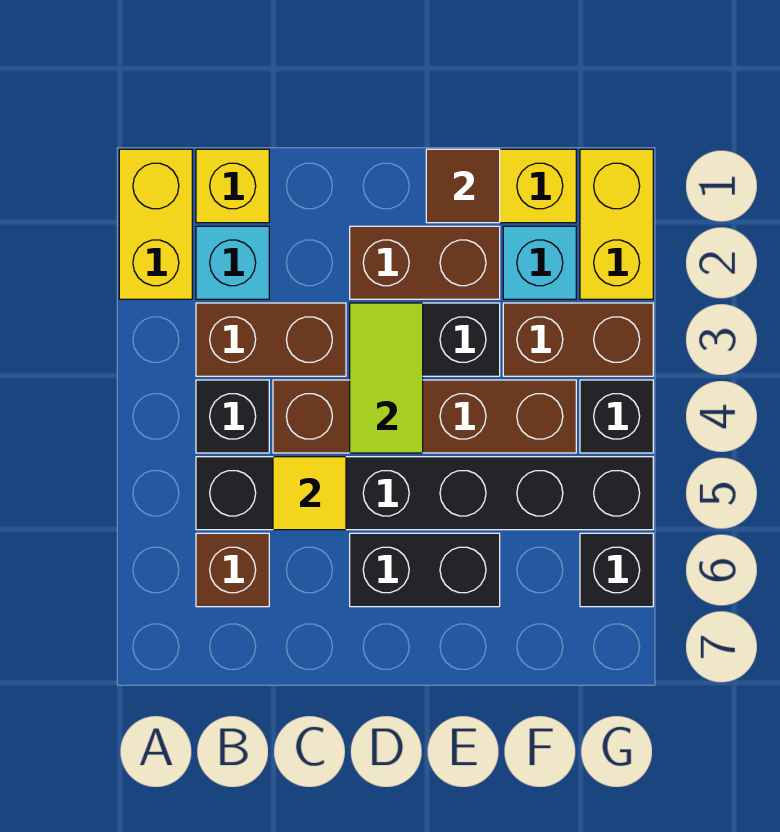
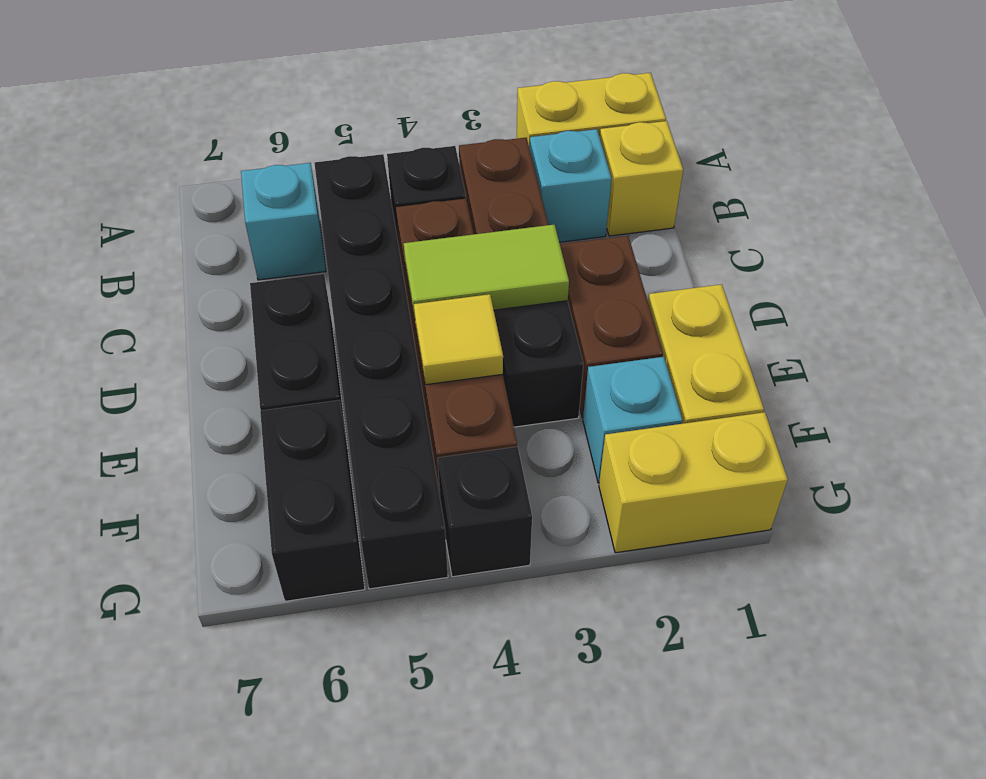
brown brick B6 level 1 -> cyan brick B6 level 1
yellow tile C5 level 2 -> yellow tile E4 level 2
brown tile E1 level 2 -> none
brown brick F3:G3 level 1 -> none
black brick G6 level 1 -> black brick F6:G6 level 1

